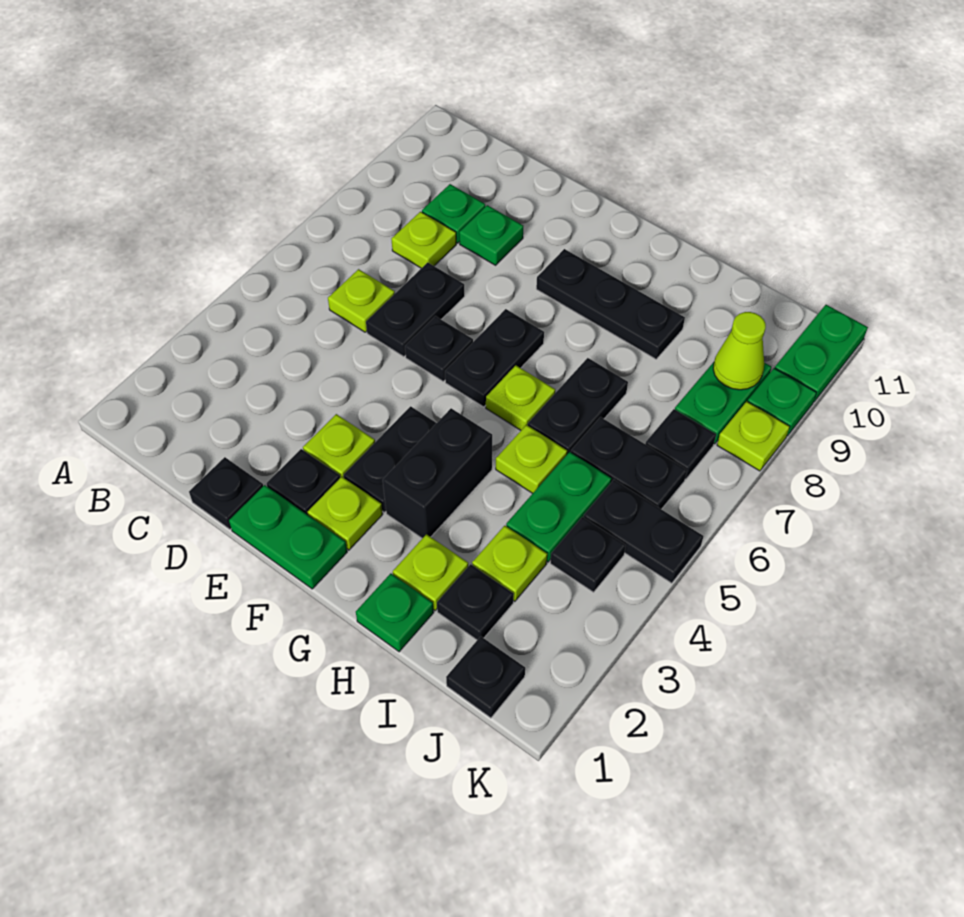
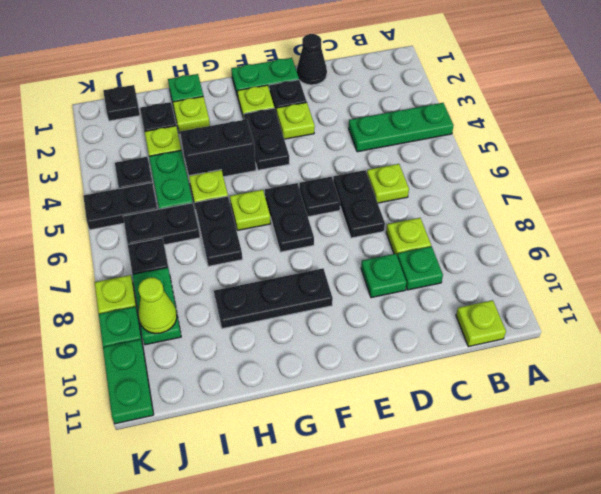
none -> green plate A4:C4 level 1
none -> lime plate B11 level 1
black plate D1 level 1 -> black cone D1 level 1
black brick G3:G4 level 1 -> black brick G4:H4 level 1

